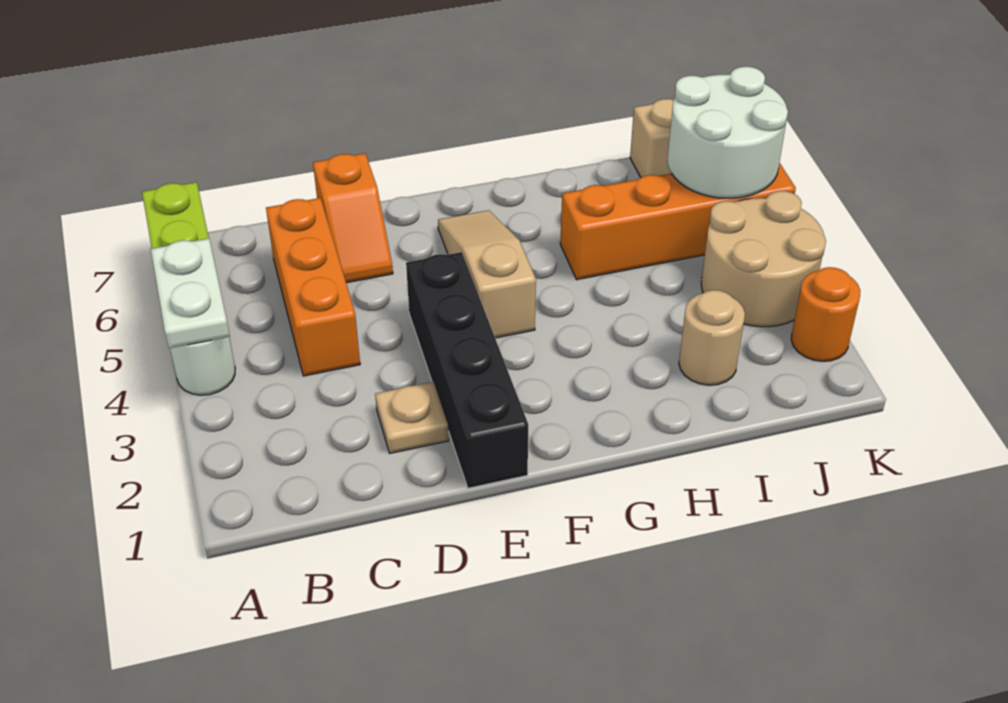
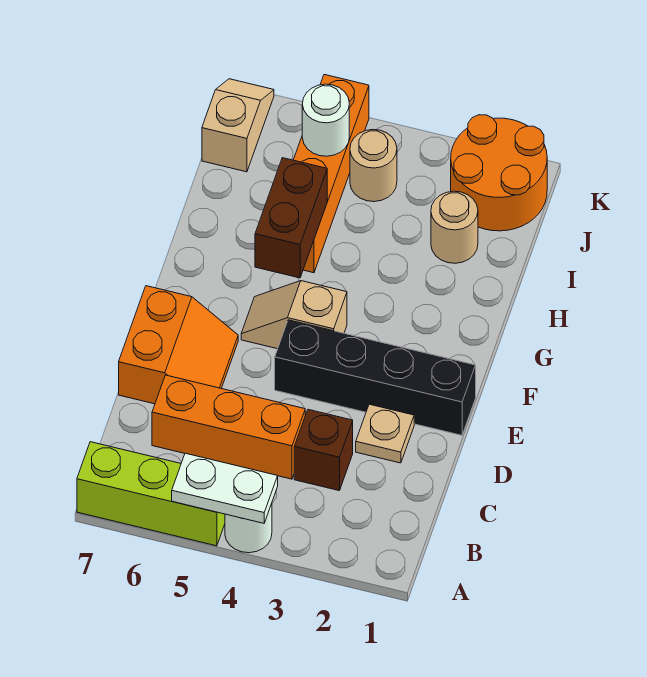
none -> brown brick C3 level 1
orange slope D6:D7 level 1 top 7 -> orange slope D6:E7 level 1 top 7
tan slope F4:F6 level 1 top 4 -> tan slope F4:F5 level 1 top 4
none -> brown brick G5:H5 level 2
tan round brick J3:K4 level 1 -> tan round brick J4 level 1
white round brick J5:K6 level 2 -> white round brick J5 level 2
orange round brick K2 level 1 -> orange round brick J1:K2 level 1

